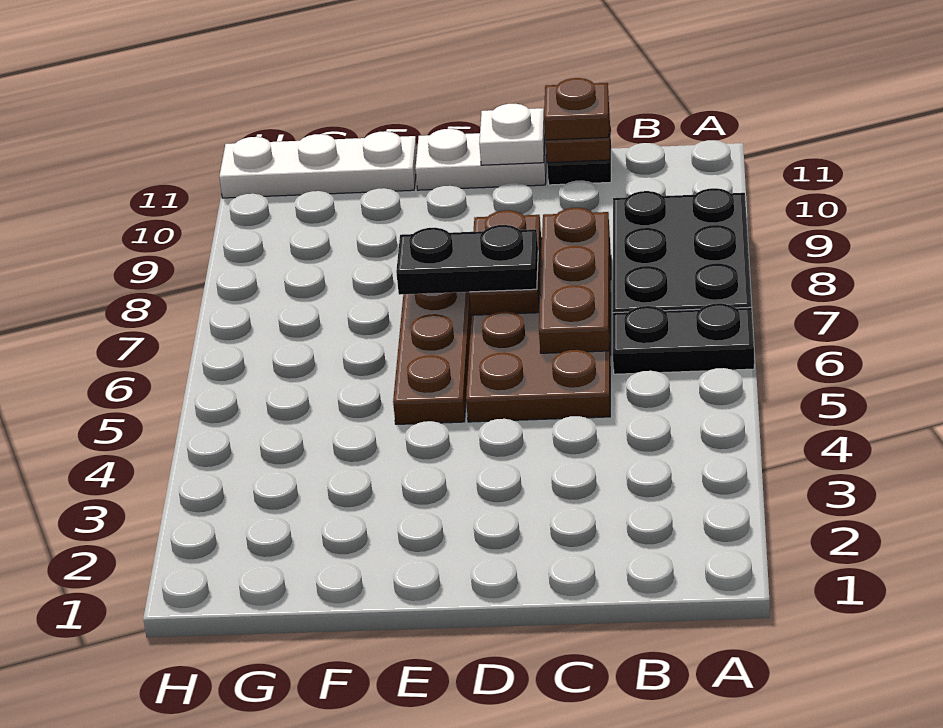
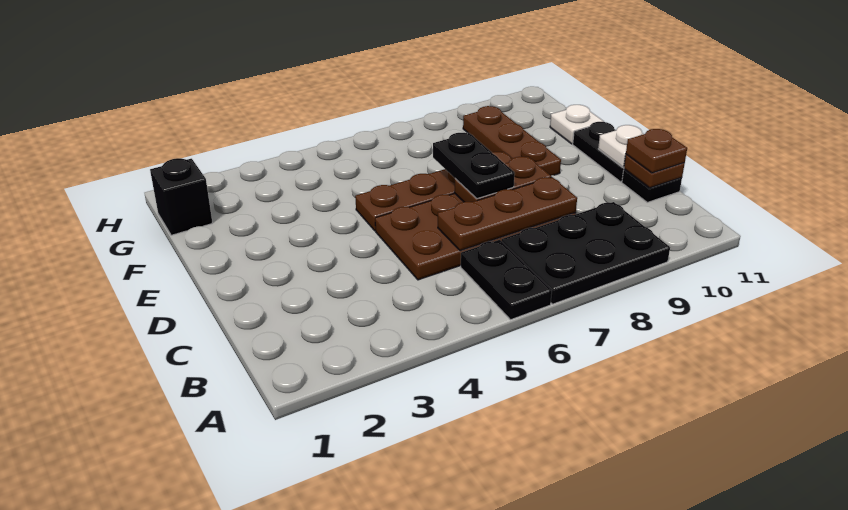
white plate D11:E11 level 1 -> black plate D11:E11 level 1
none -> brown plate E9:G9 level 1
white plate F11:H11 level 1 -> white plate F11 level 1
none -> black brick G1 level 1

